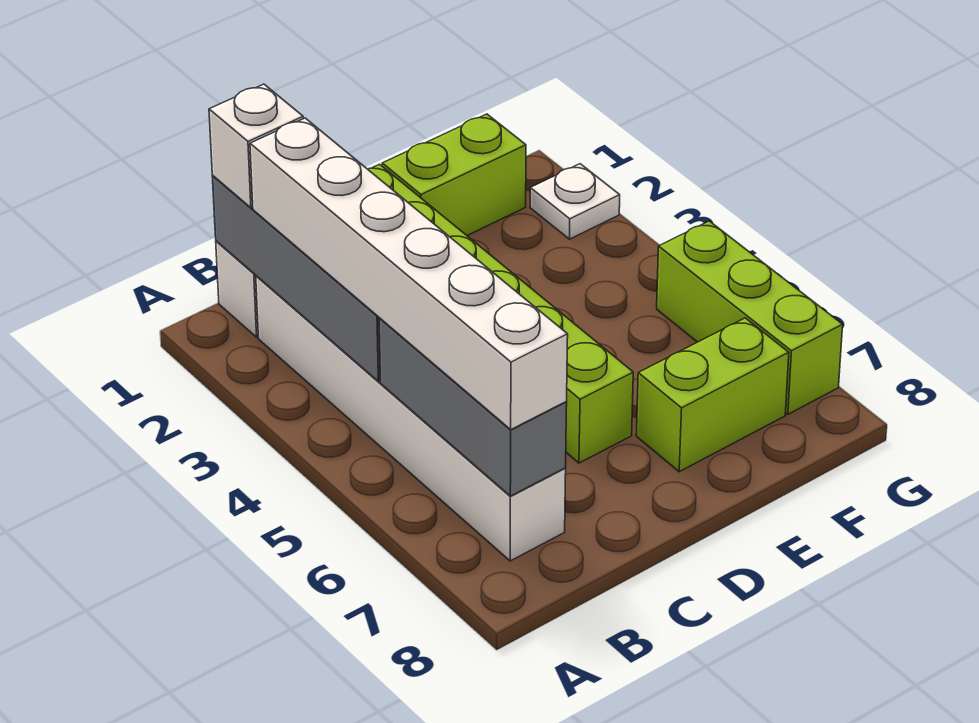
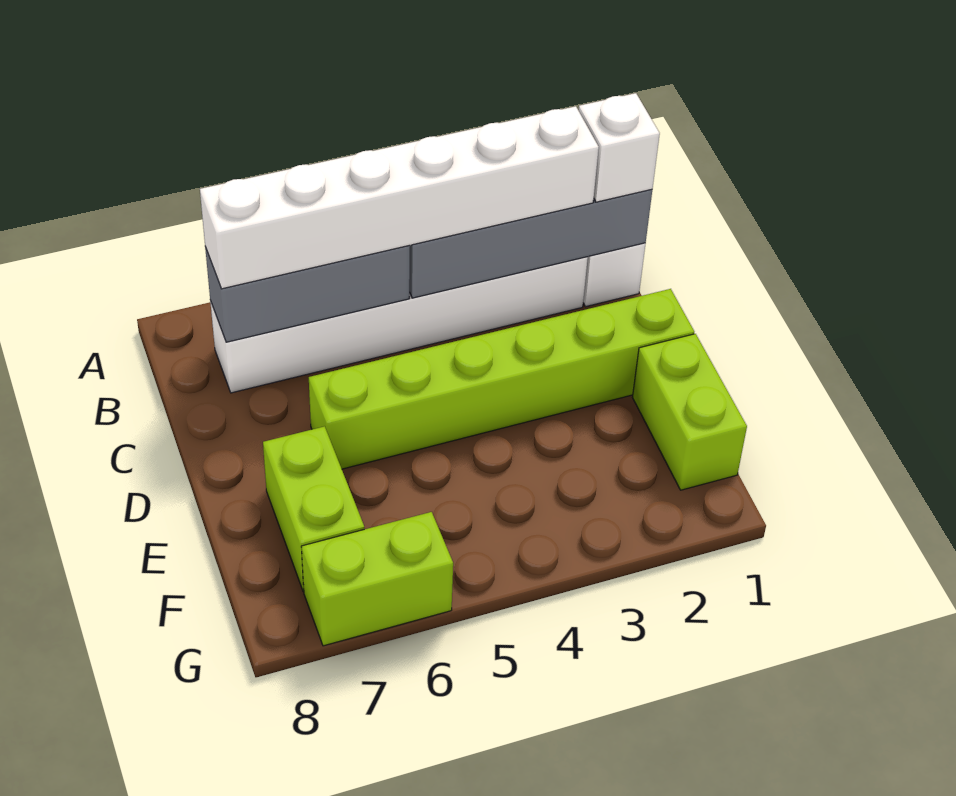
white plate G2 level 1 -> none
lime brick G5:G7 level 1 -> lime brick G6:G7 level 1

